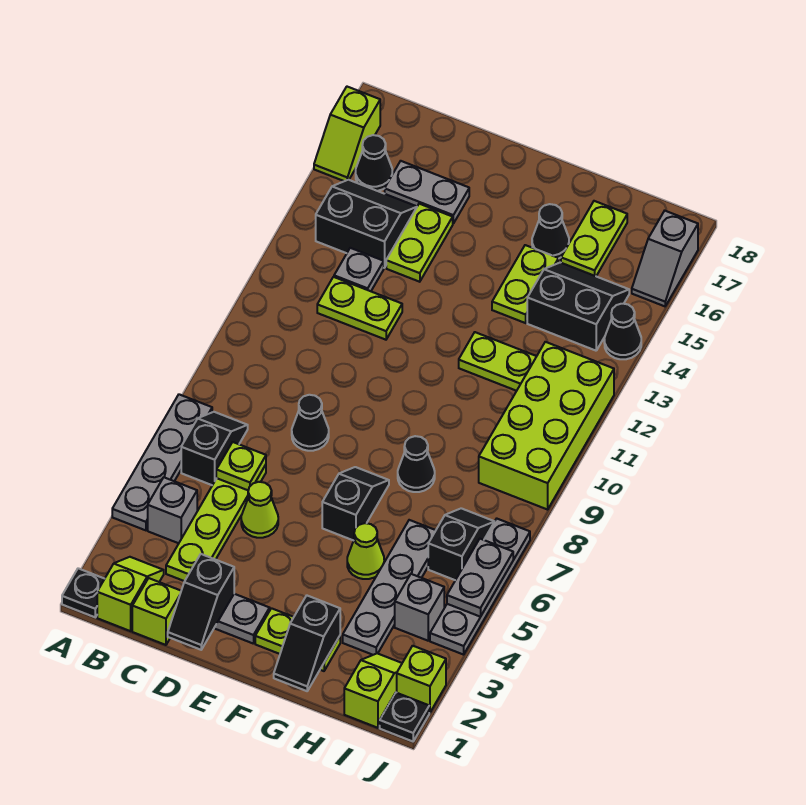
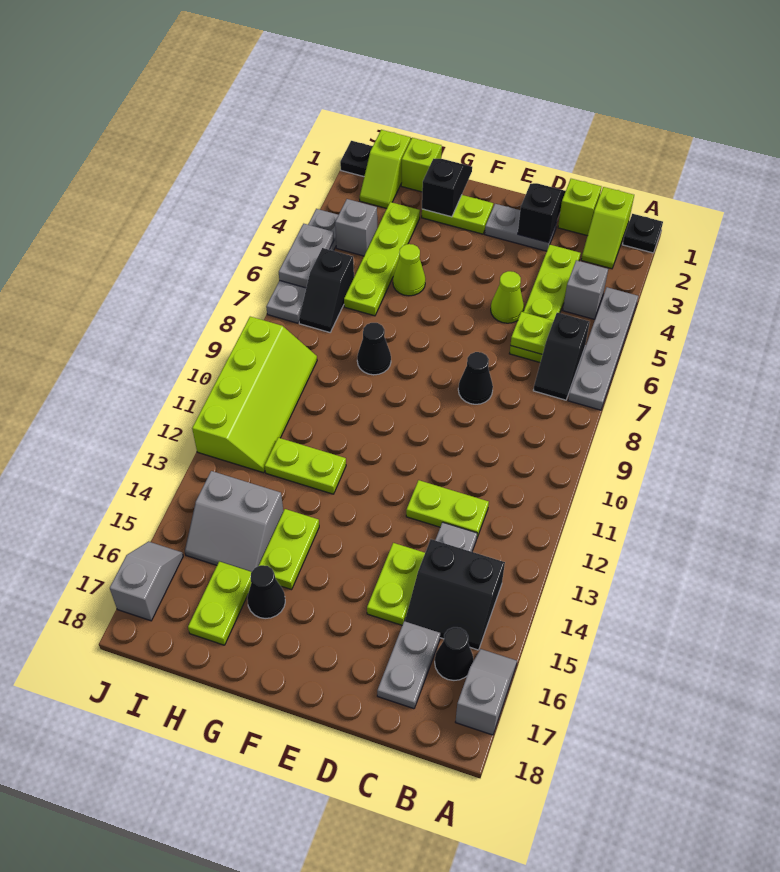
lime slope A16:A17 level 1 top 17 -> grey slope A16:A17 level 1 top 17
grey plate C16:D16 level 1 -> grey plate C16:C17 level 1
black slope F6:F7 level 1 top 6 -> none
grey plate H3:H6 level 1 -> lime plate H3:H6 level 1
black slope H14:I15 level 1 top 14 -> grey slope H14:I15 level 1 top 14
lime brick I9:J12 level 1 -> lime slope I9:J12 level 1 top J
lime brick J2 level 1 -> lime brick H1 level 1
black cone J14 level 1 -> none

